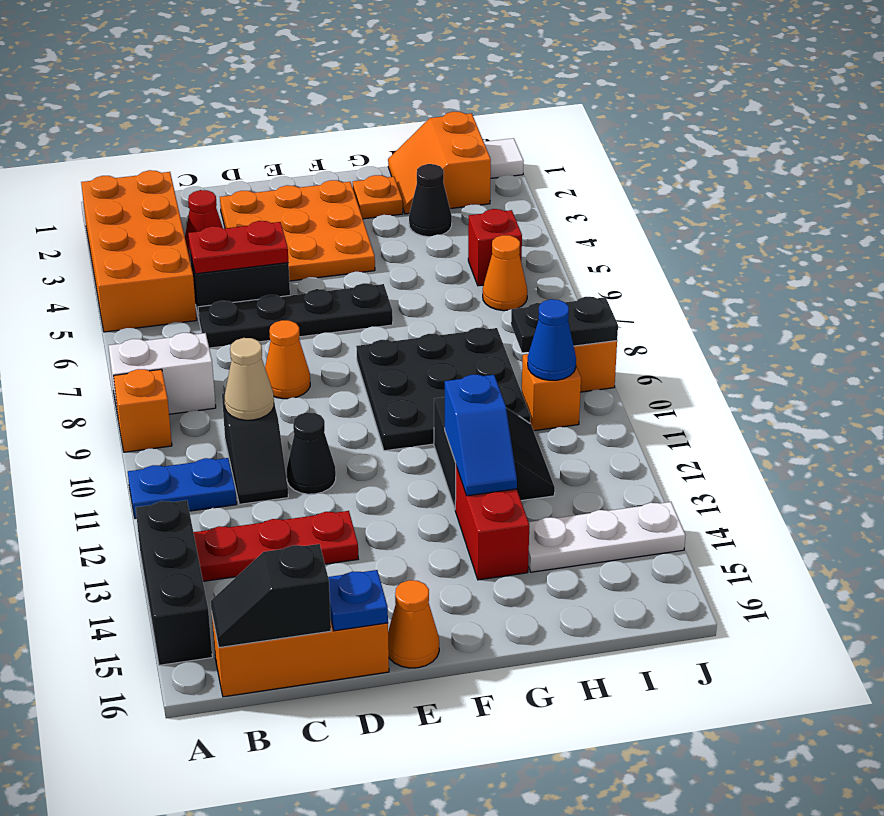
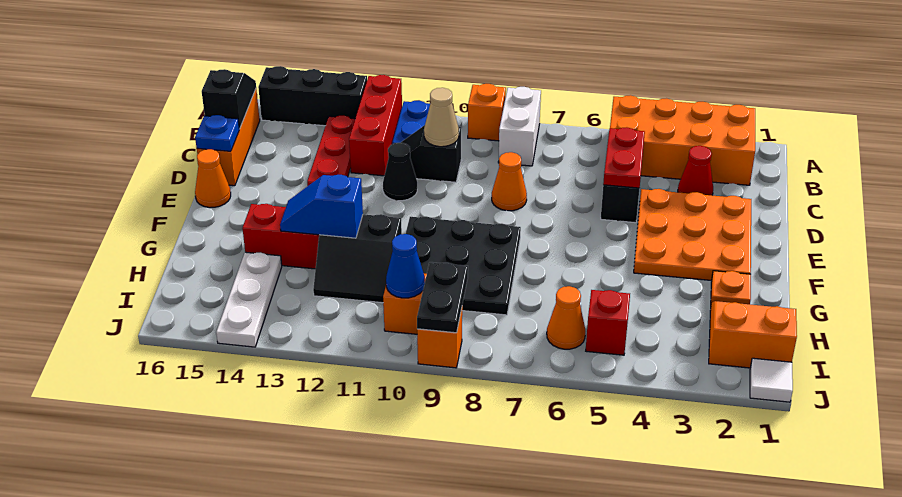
none -> red brick A12:C12 level 1
black plate C6:F6 level 1 -> none
black cone H3 level 1 -> none

